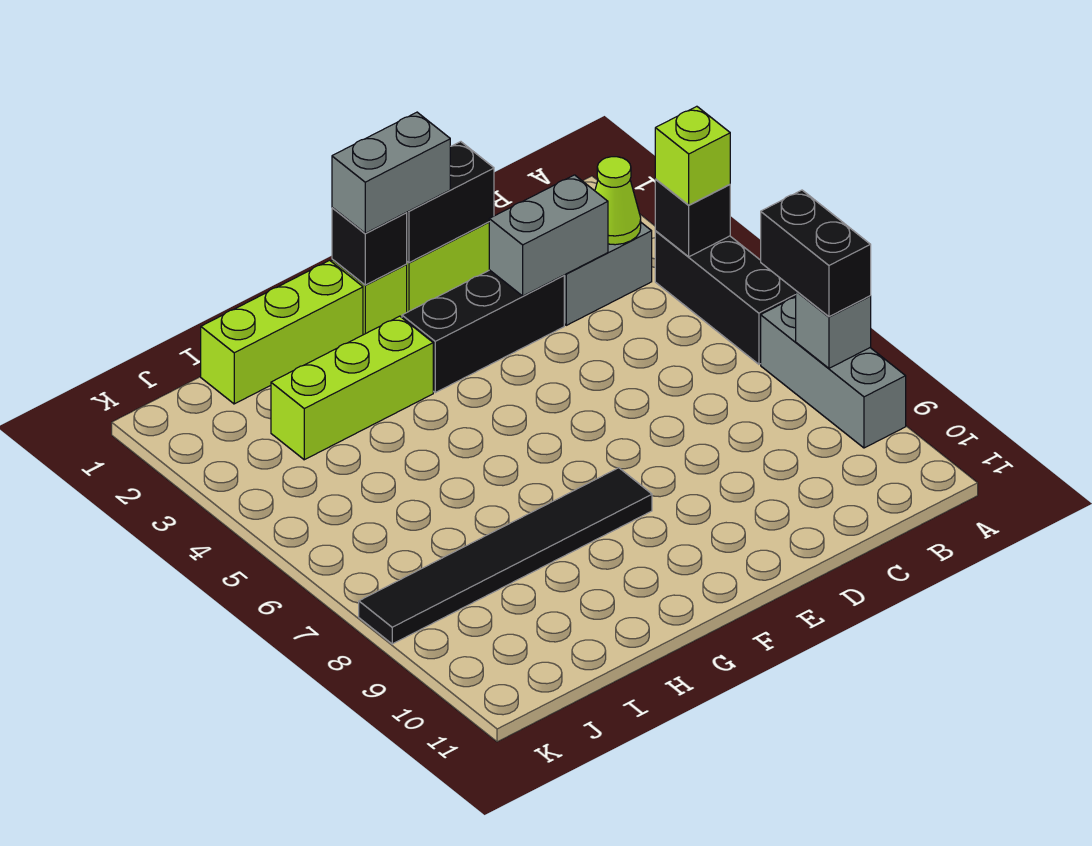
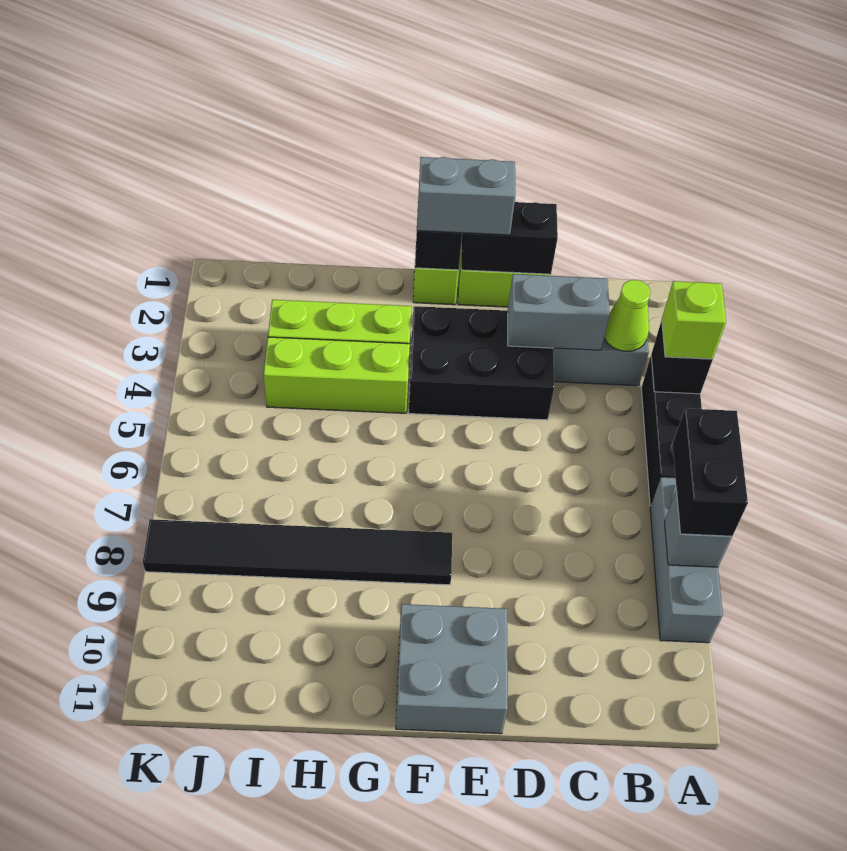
black brick D3:F3 level 1 -> black brick D3:F4 level 1
none -> grey brick E10:F11 level 1
lime brick G1:I1 level 1 -> lime brick G4:I4 level 1

